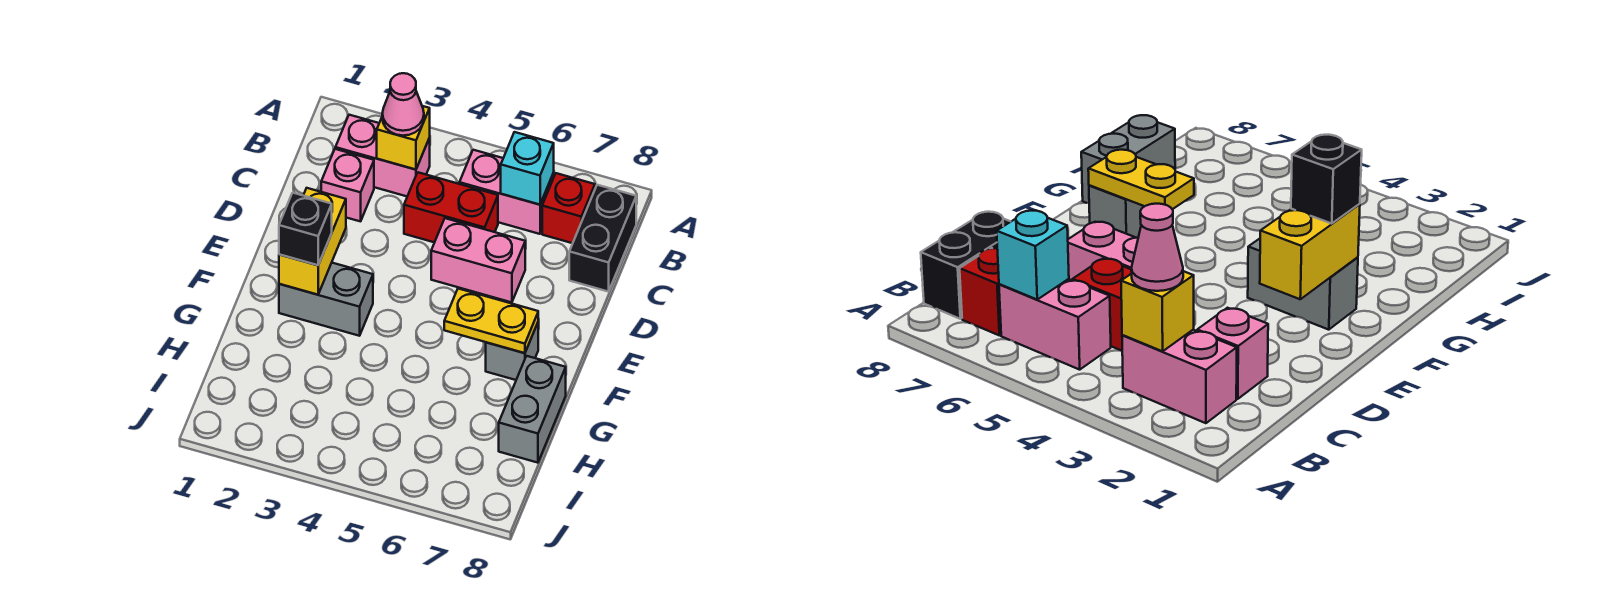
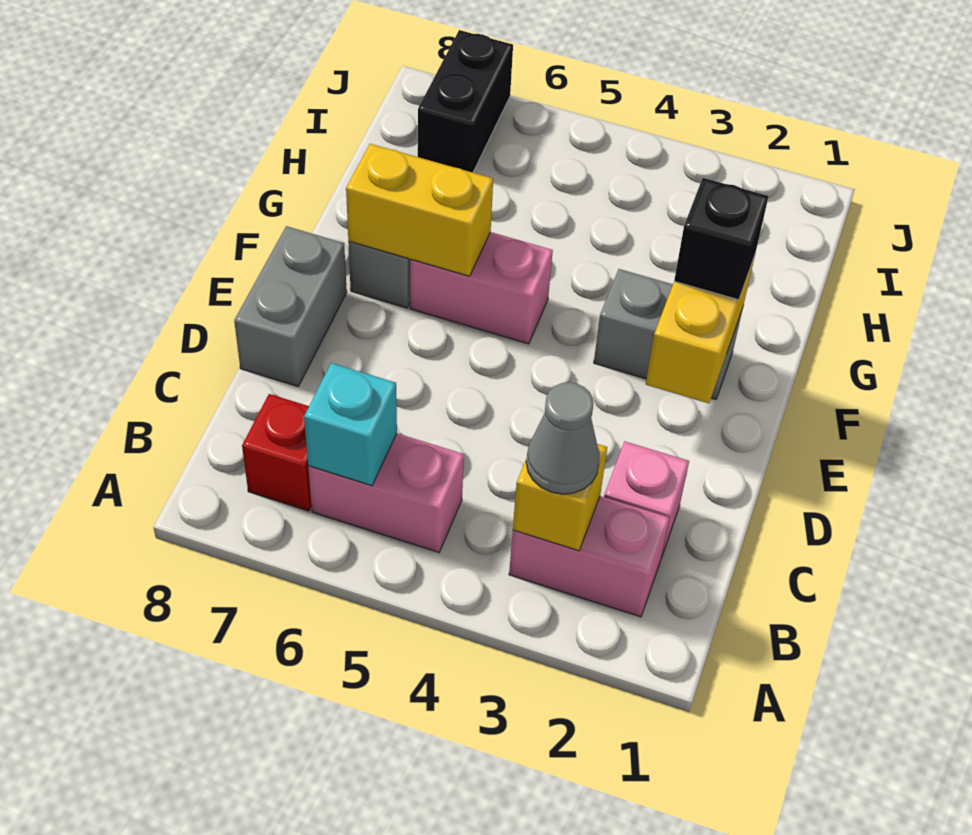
pink cone B3 level 3 -> grey cone B3 level 3
black brick B8:C8 level 1 -> black brick I7:J7 level 1
red brick C4:C5 level 1 -> none
pink brick D5:D6 level 1 -> pink brick F5:F6 level 1
yellow plate F6:F7 level 2 -> yellow brick F6:F7 level 2
grey brick G8:H8 level 1 -> grey brick D8:E8 level 1

